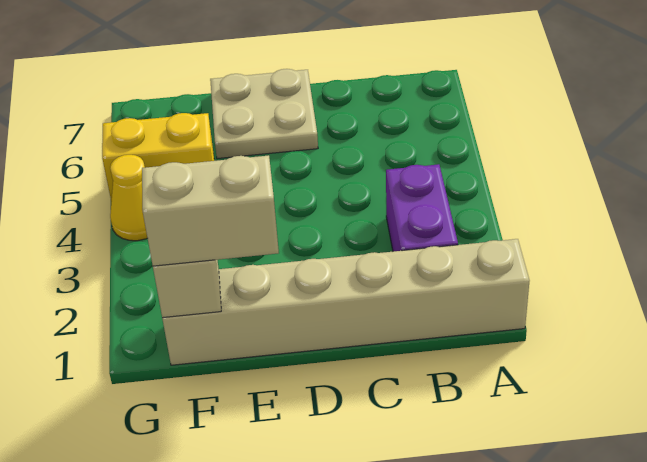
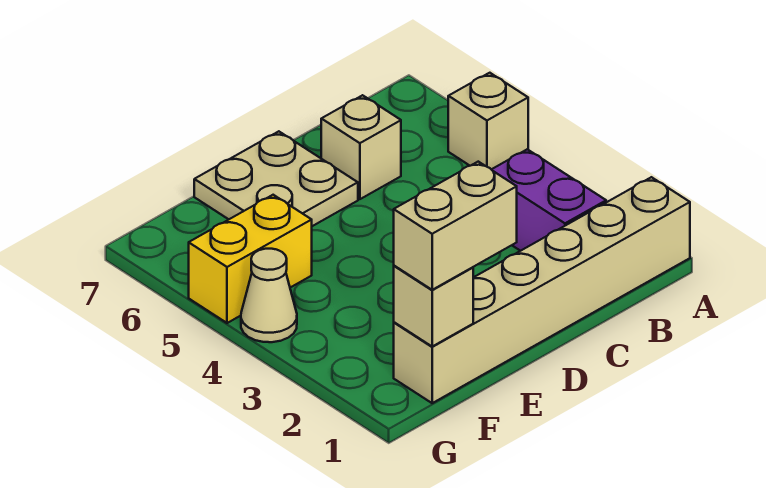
none -> tan brick A5 level 1
none -> tan brick C6 level 1
yellow cone G4 level 1 -> tan cone G4 level 1

